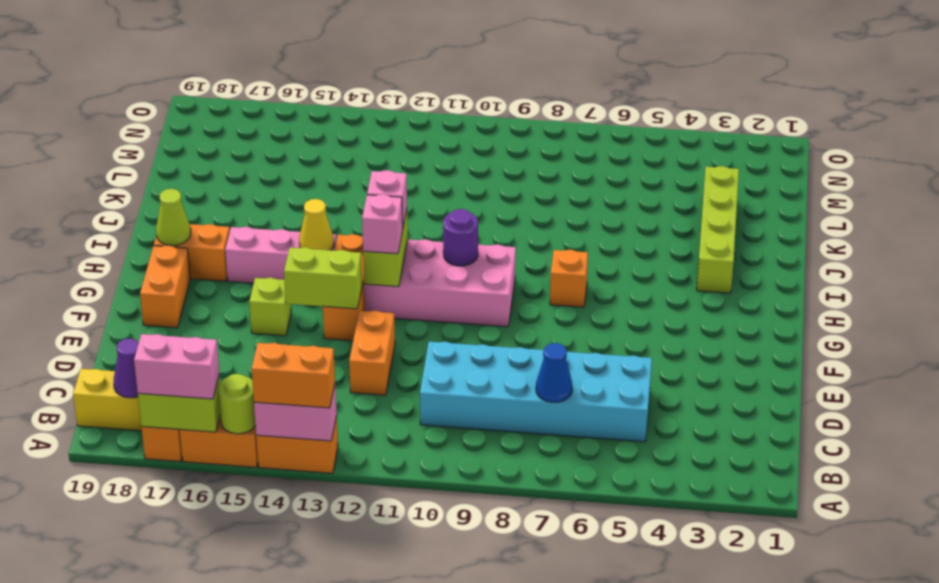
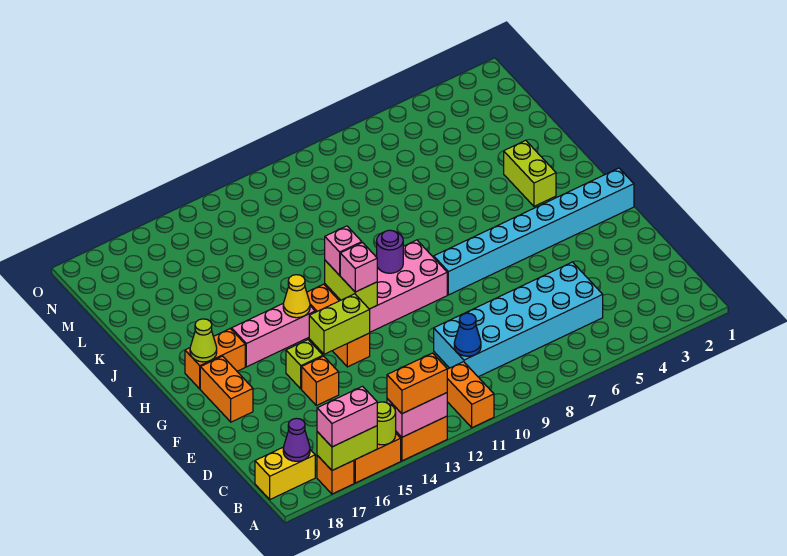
blue cone C7 level 2 -> blue cone C10 level 2
orange brick D12:E12 level 1 -> orange brick A11:B11 level 1
none -> cyan brick G1:G8 level 1
orange brick H7 level 1 -> orange brick E15 level 1
lime brick I3:L3 level 1 -> lime brick I3:J3 level 1

